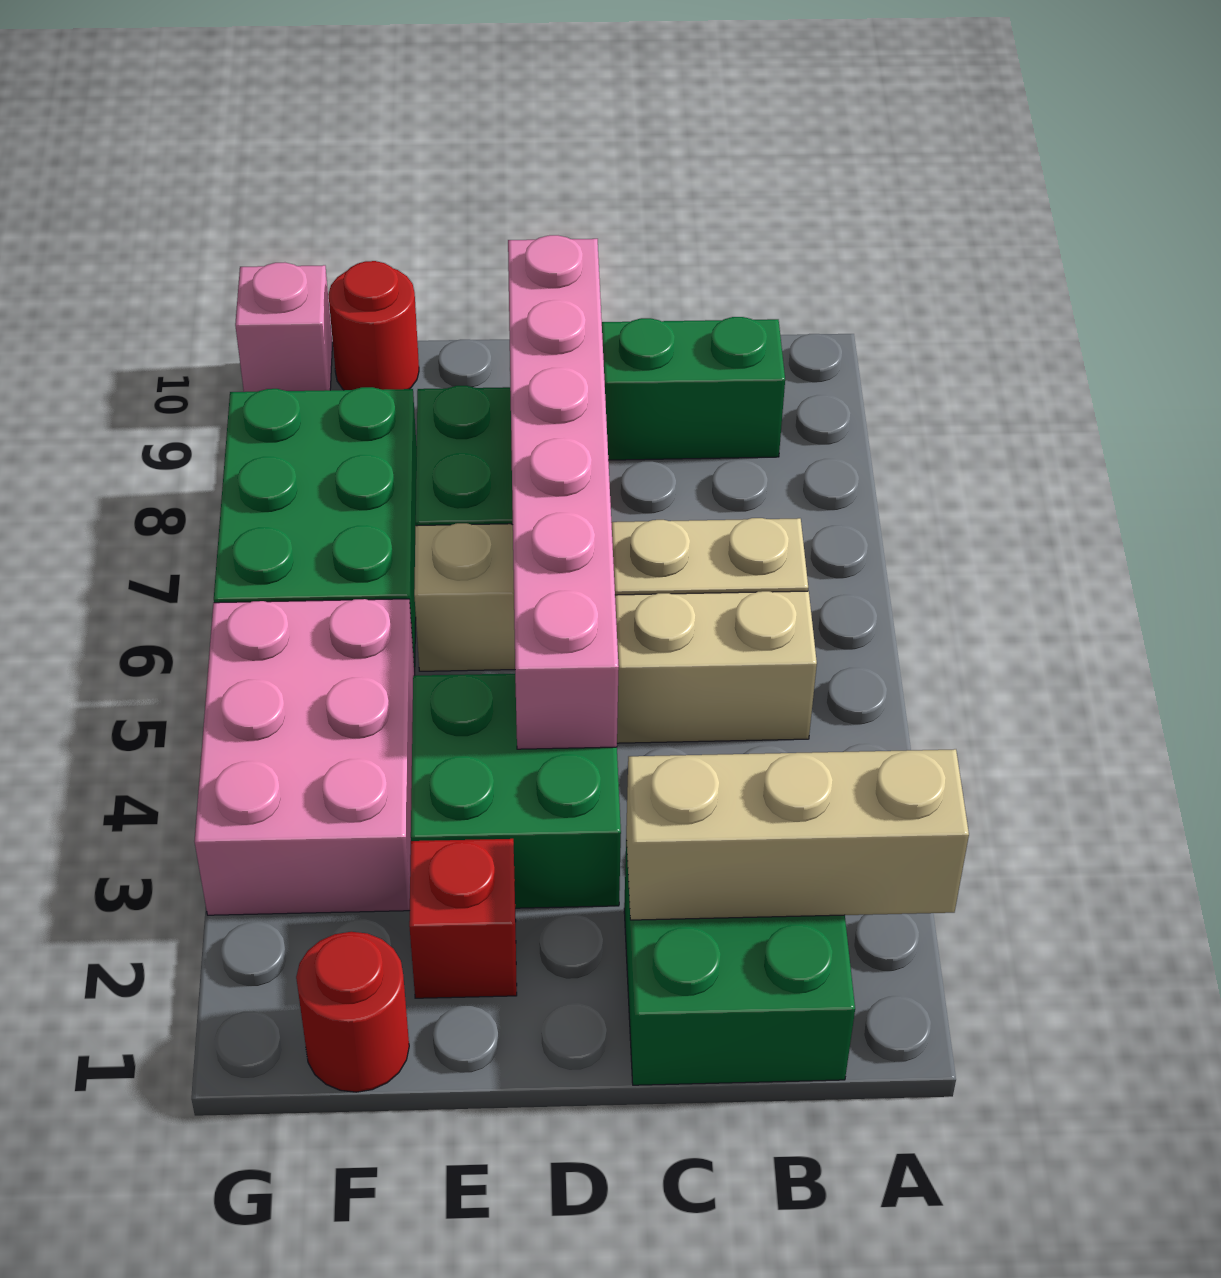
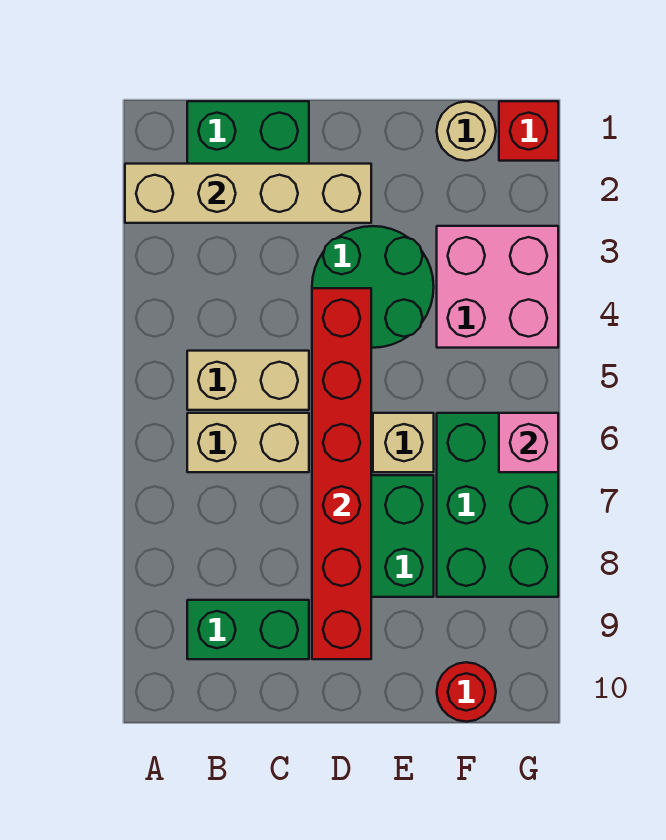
tan brick A2:C2 level 2 -> tan brick A2:D2 level 2
green brick D3:E4 level 1 -> green round brick D3:E4 level 1
pink brick D4:D9 level 2 -> red brick D4:D9 level 2
red brick E2 level 1 -> red brick G1 level 1
red round brick F1 level 1 -> tan round brick F1 level 1
pink brick F3:G5 level 1 -> pink brick F3:G4 level 1
pink brick G10 level 1 -> pink brick G6 level 2

